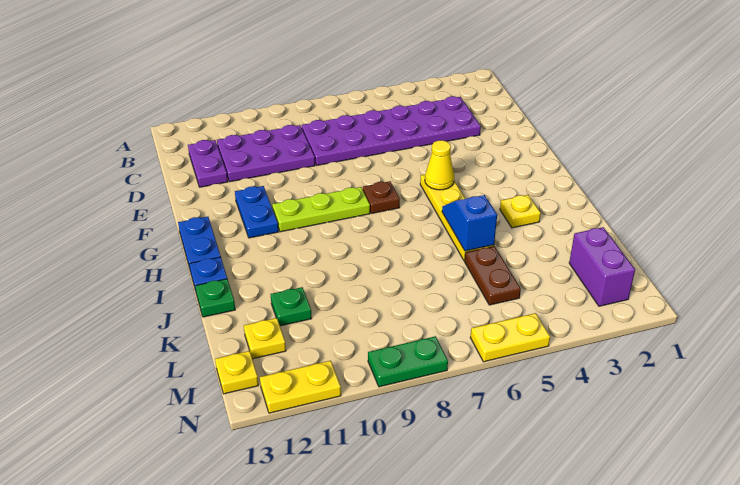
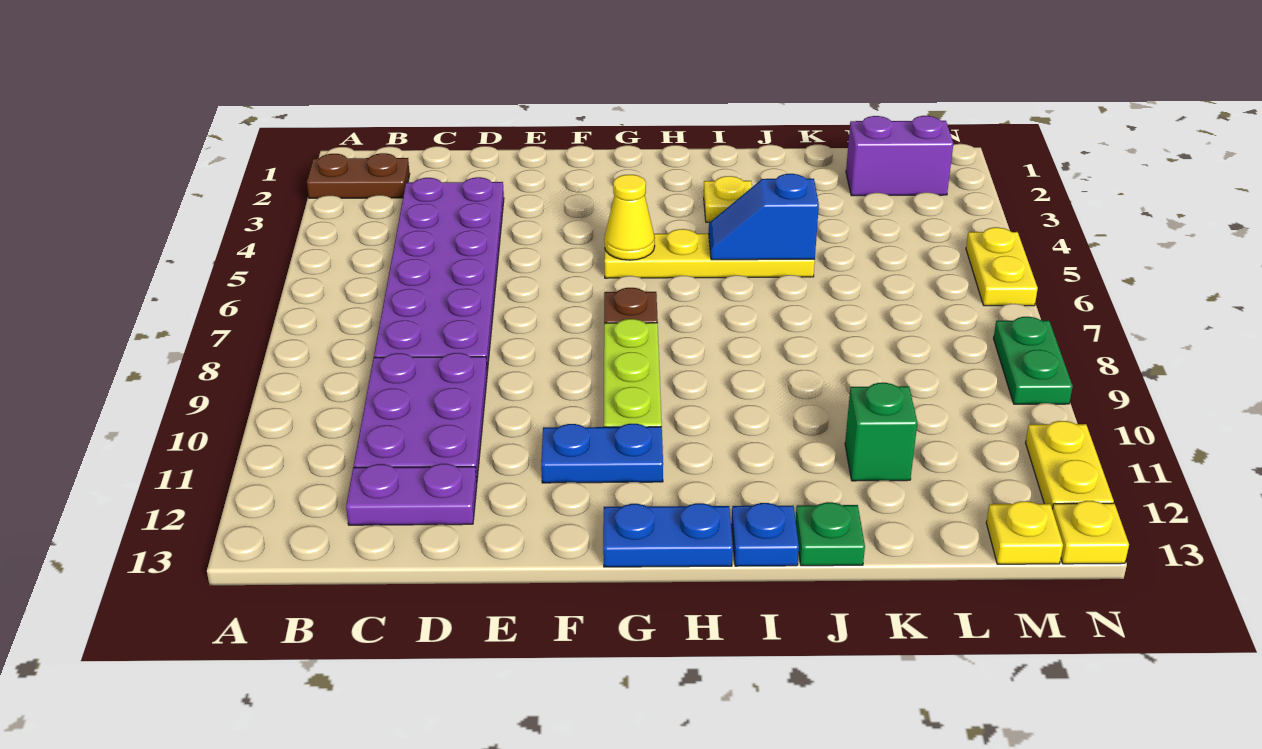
brown plate K5:L5 level 1 -> brown plate A2:B2 level 1
green plate K11 level 1 -> green brick K11 level 1
yellow plate L12 level 1 -> yellow plate N13 level 1

